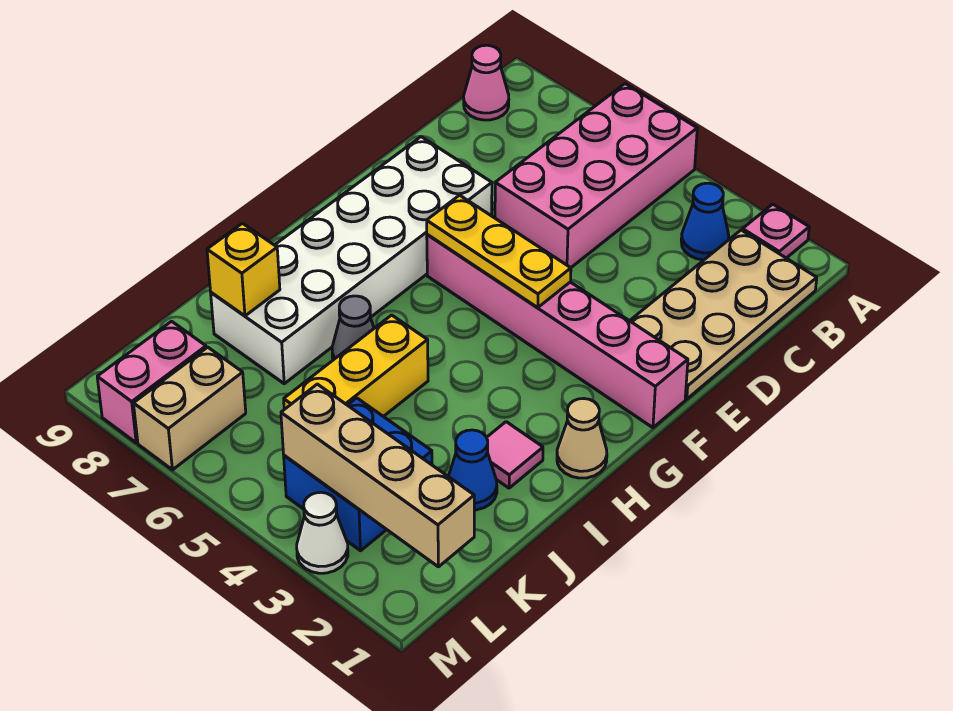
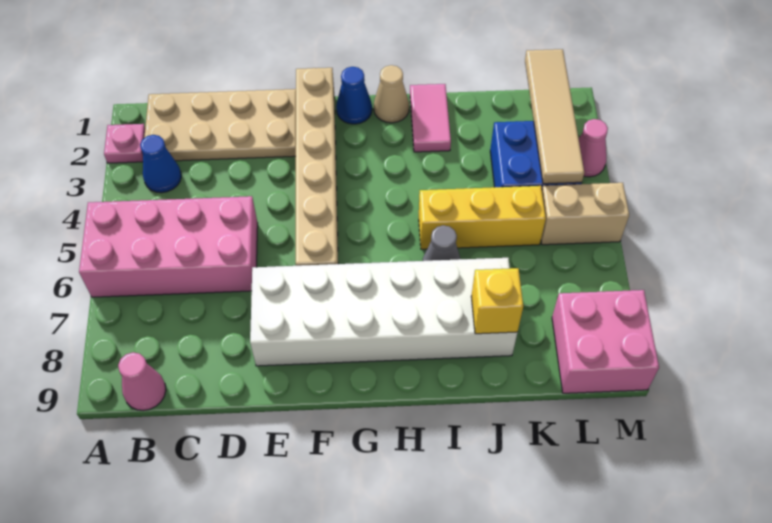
pink brick F1:F6 level 1 -> tan brick F1:F6 level 1
yellow plate F4:F6 level 2 -> none
pink tile I2 level 1 -> pink tile I1:I2 level 1
blue cone J2 level 1 -> blue cone G1 level 1
tan brick L1:L4 level 2 -> tan tile L1:L4 level 2
tan brick L7:M7 level 1 -> tan brick L5:M5 level 1
pink brick L8:M8 level 1 -> pink brick L8:M9 level 1
white cone M3 level 1 -> pink cone M3 level 1

